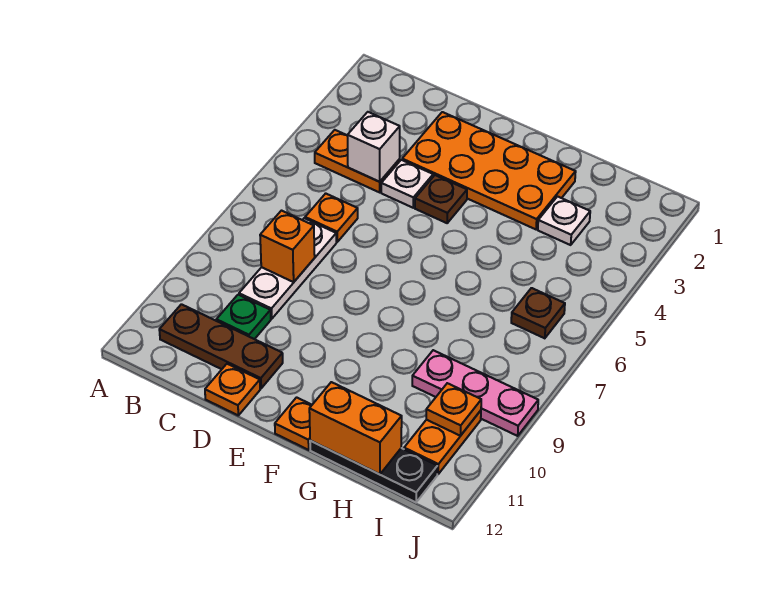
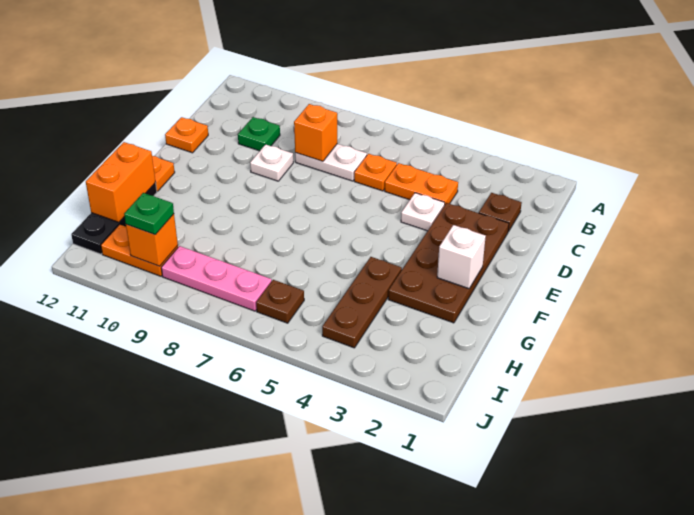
orange plate B4:C4 level 1 -> orange plate C4:C5 level 1
brown plate B11:D11 level 1 -> brown plate G4:I4 level 1
white brick C4 level 2 -> white brick F2 level 2
white plate C7:C9 level 1 -> white plate C7:C8 level 1
orange plate D2:G3 level 1 -> brown plate D2:G3 level 1
brown plate E4 level 1 -> brown plate C2 level 1
white plate H3 level 1 -> white plate D9 level 1
pink plate H9:J9 level 1 -> pink plate I7:I9 level 1
orange plate I10 level 2 -> orange brick I10 level 2
none -> green plate I10 level 3

